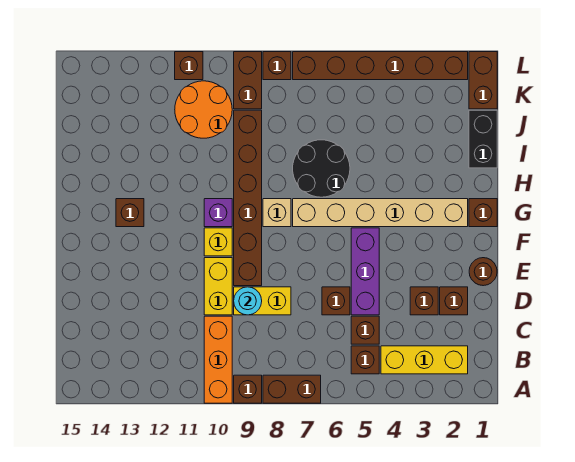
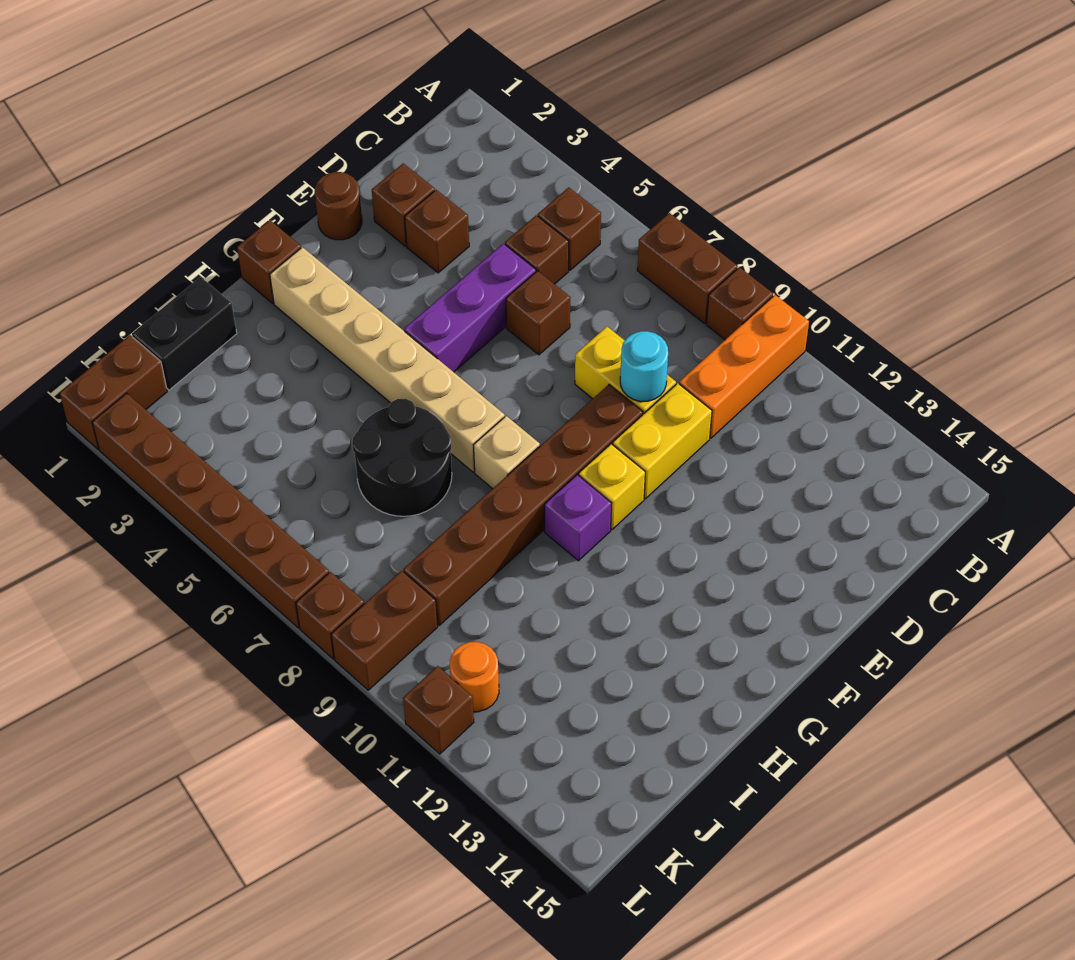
yellow brick B2:B4 level 1 -> none
brown brick G13 level 1 -> none
orange round brick J10:K11 level 1 -> orange round brick K11 level 1

